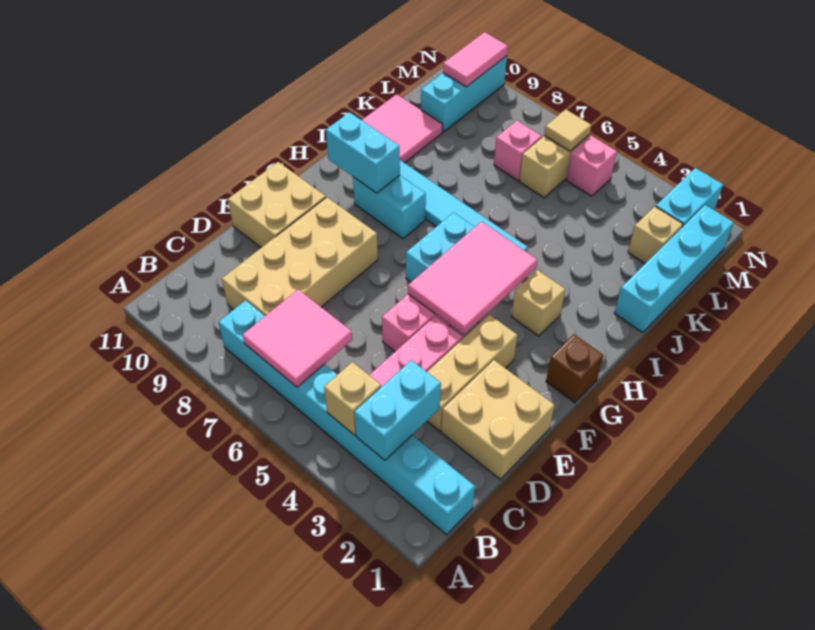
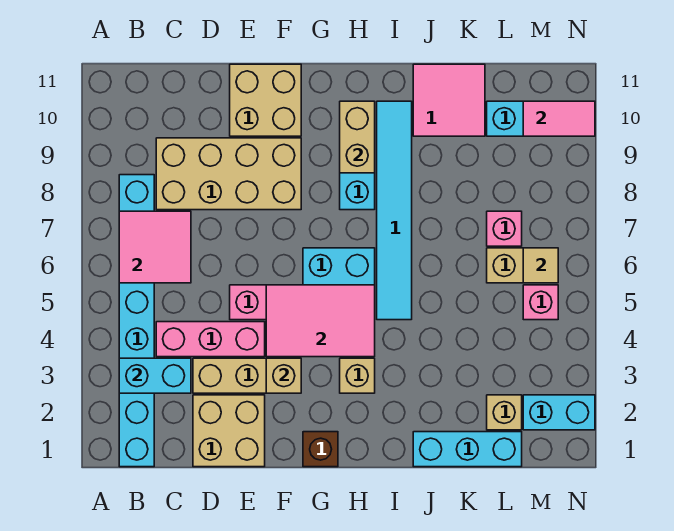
tan brick B4 level 2 -> tan brick F3 level 2
cyan brick H9:H10 level 2 -> tan brick H9:H10 level 2
cyan brick J1:M1 level 1 -> cyan brick J1:L1 level 1

